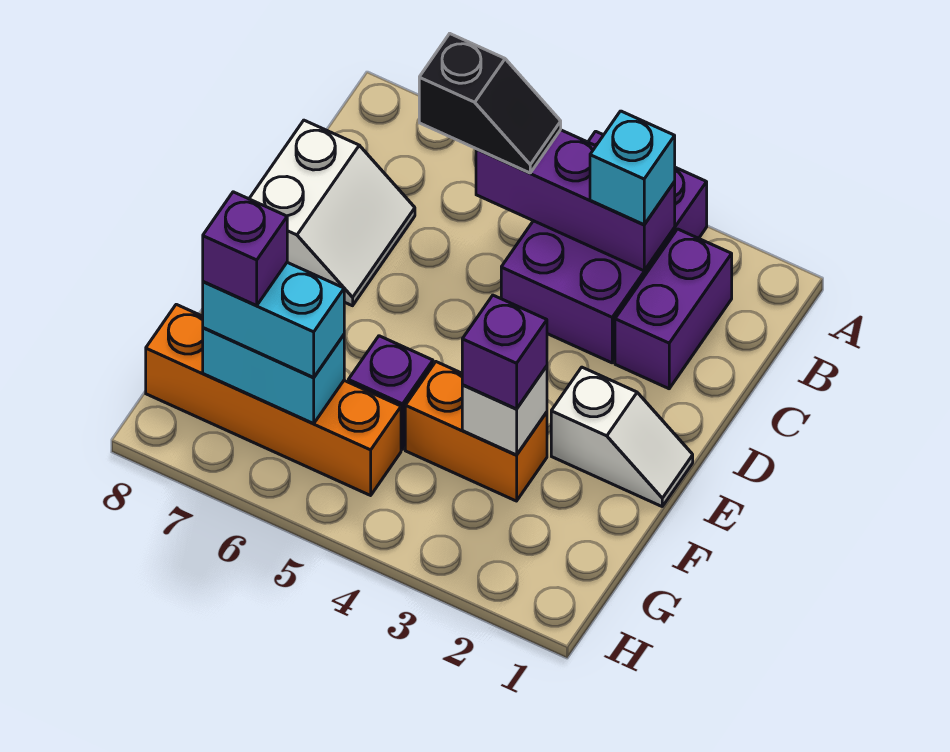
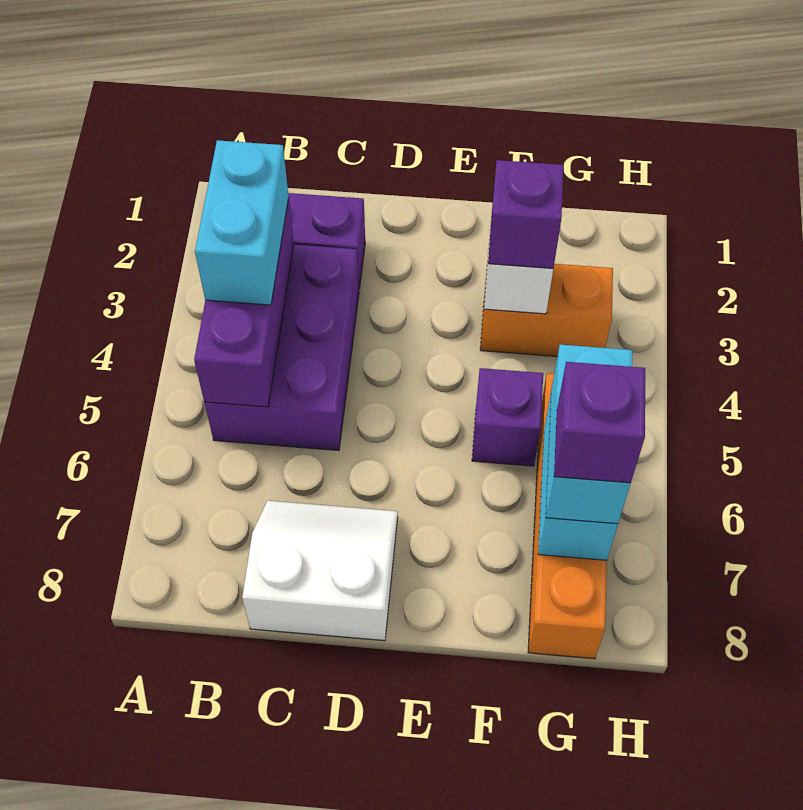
purple brick A3:C4 level 1 -> purple brick B3:C5 level 1
cyan brick B3 level 3 -> cyan brick B3:B4 level 3
black slope B5:B6 level 3 top 6 -> none
white slope E1:E2 level 1 top 2 -> none
orange brick F3:F4 level 1 -> orange brick F3:G3 level 1

